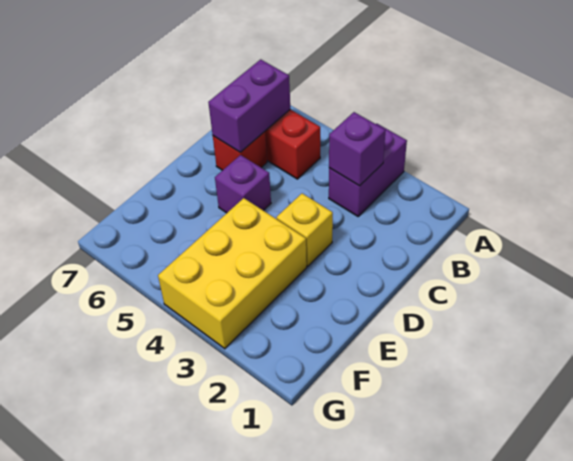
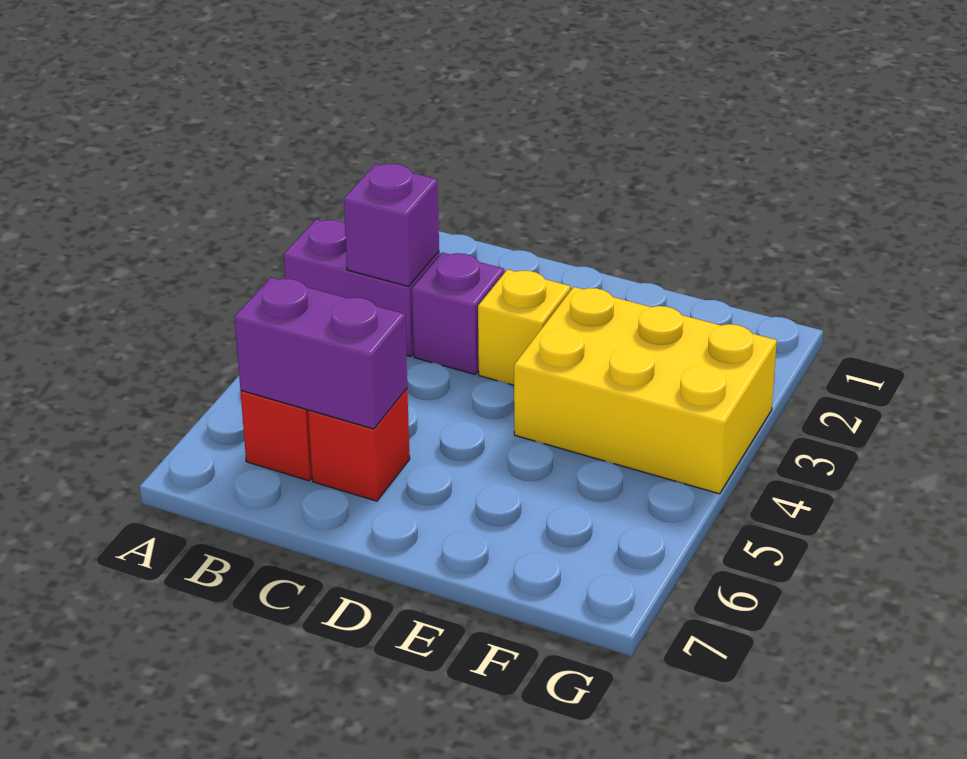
purple brick D5 level 1 -> purple brick C3 level 1

